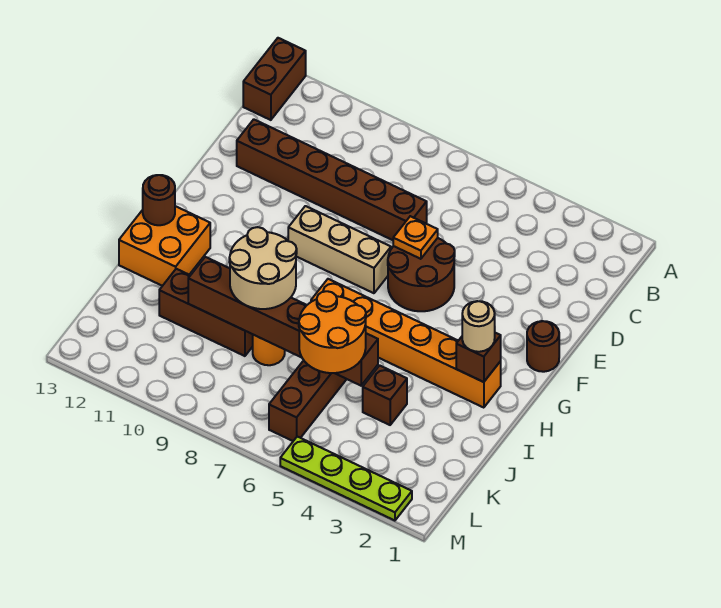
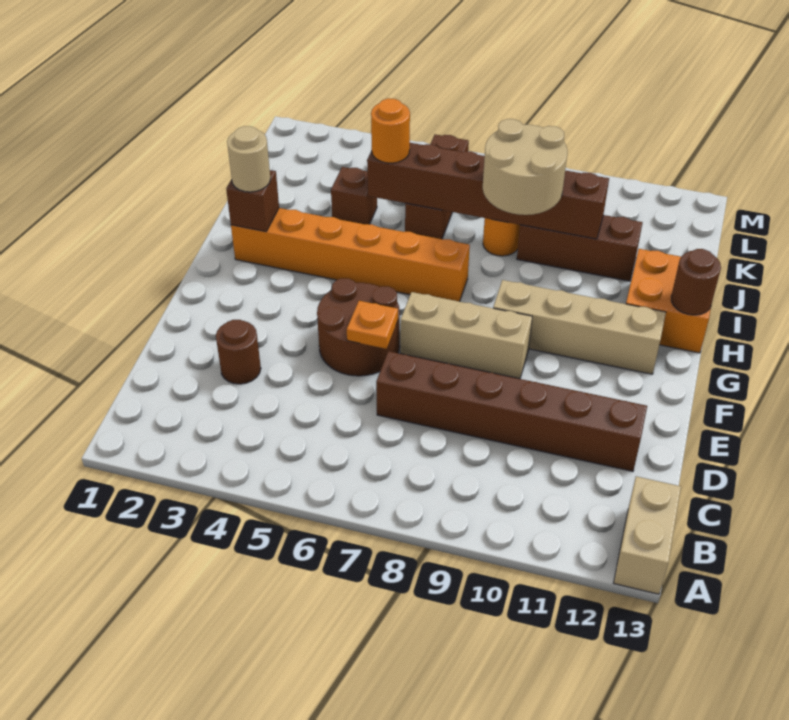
brown brick A13:B13 level 1 -> tan brick A13:B13 level 1
brown round brick F1 level 1 -> brown round brick D3 level 1
none -> tan brick G9:G12 level 1
orange round brick J5:K6 level 3 -> orange round brick J5 level 3
lime plate M2:M5 level 1 -> none

